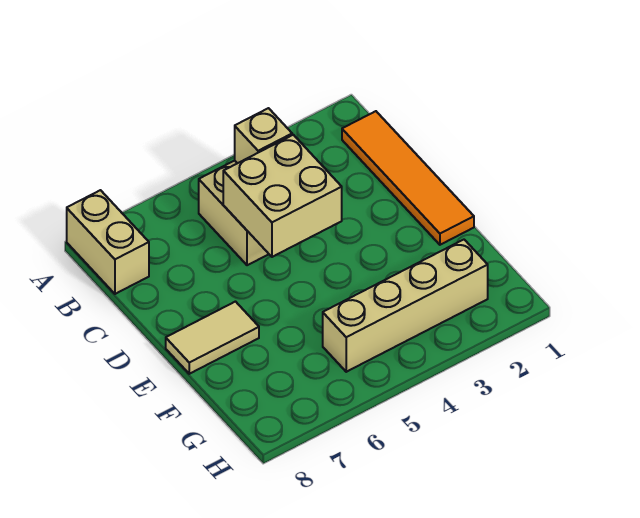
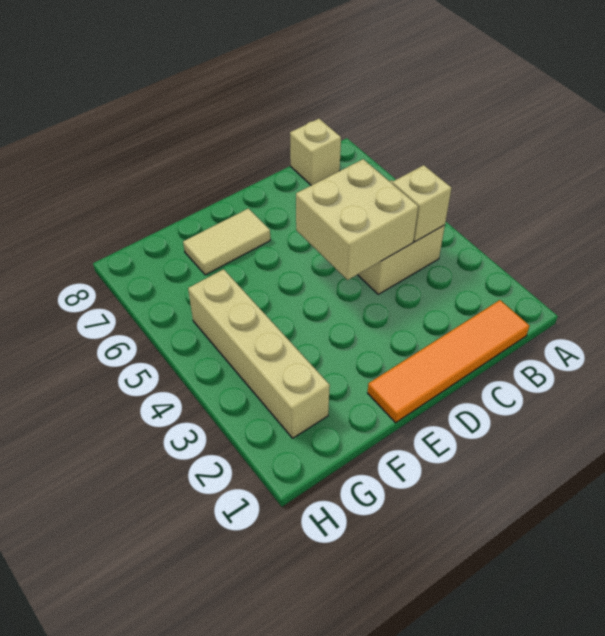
tan brick A8:B8 level 1 -> tan brick B8 level 1
tan tile E7:E8 level 1 -> tan tile E7:F7 level 1

